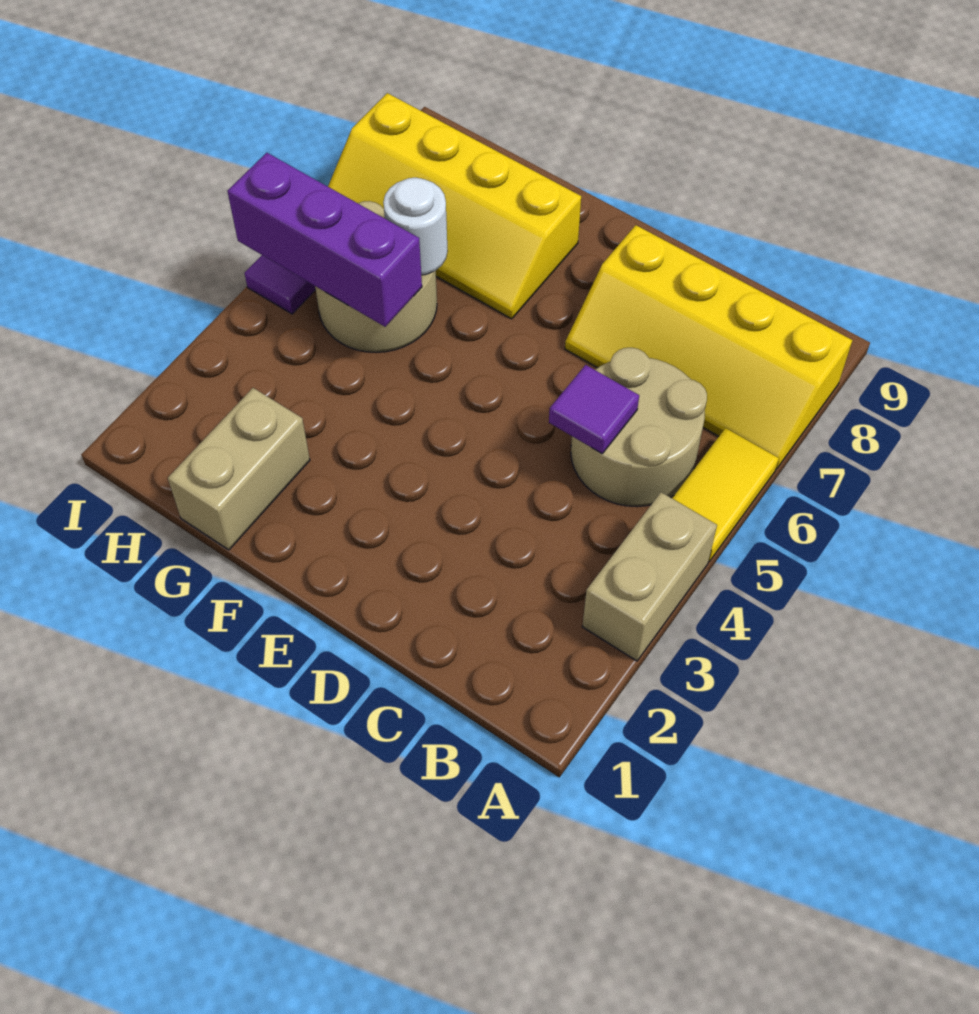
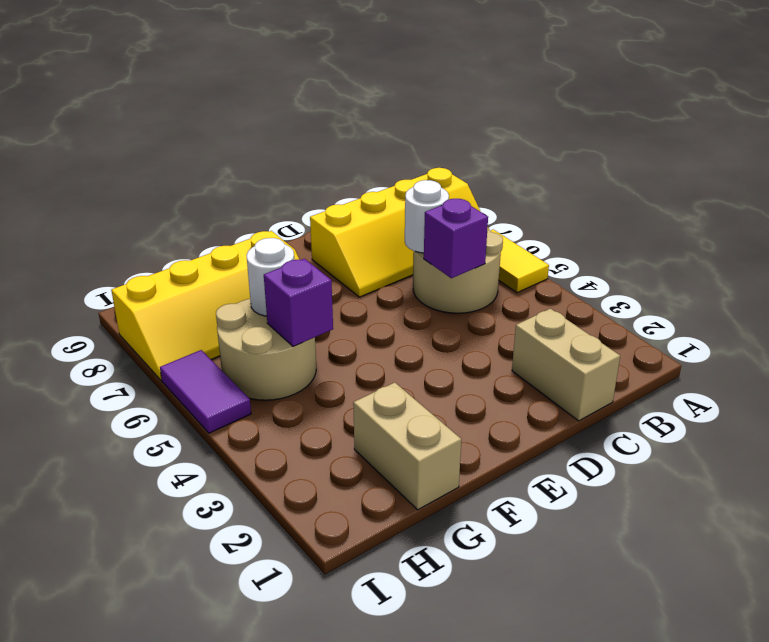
tan brick A3:A4 level 1 -> tan brick C1:C2 level 1
purple tile C5 level 2 -> purple brick C5 level 2
none -> white round brick C6 level 2
purple brick G5:I5 level 2 -> purple brick G5 level 2

